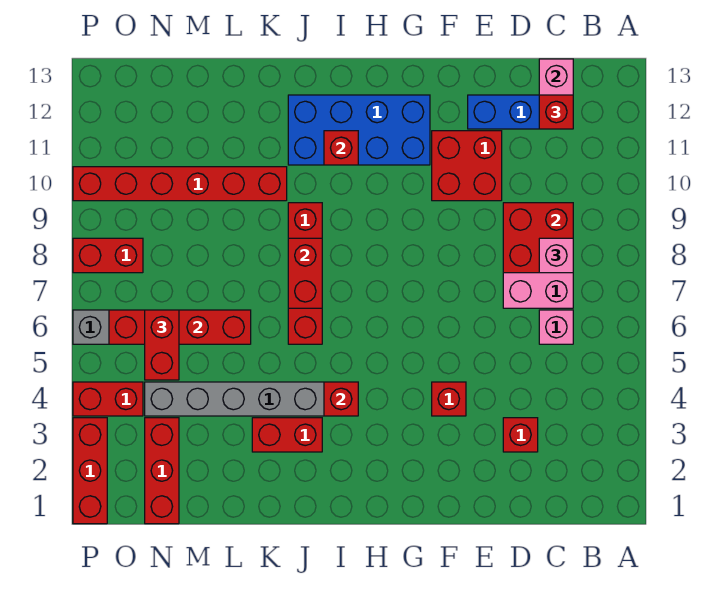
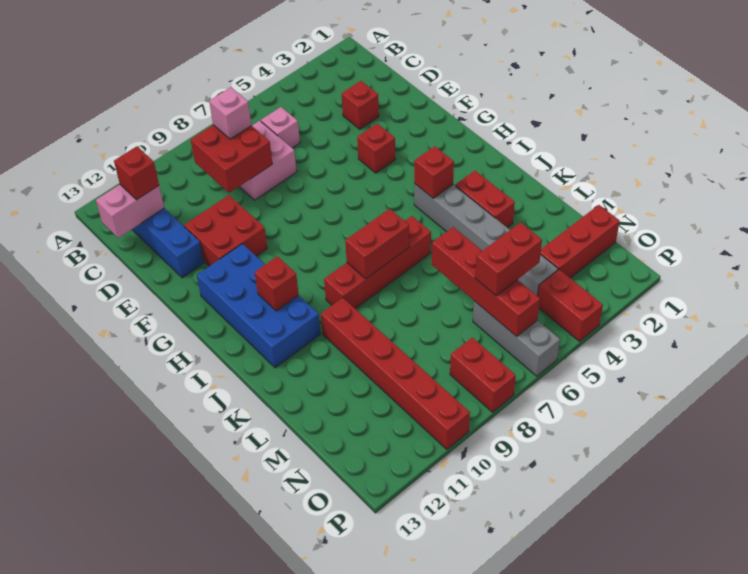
red brick P1:P3 level 1 -> none

